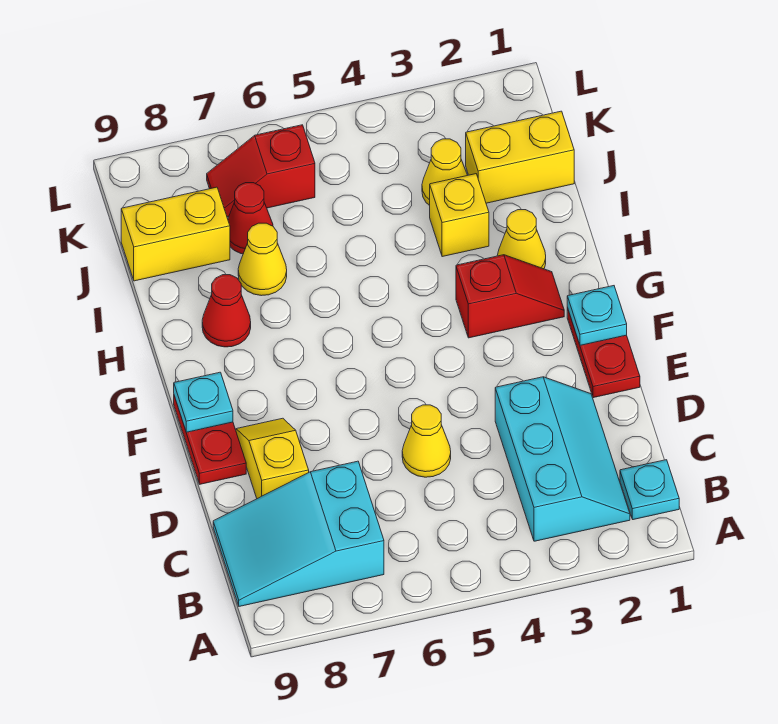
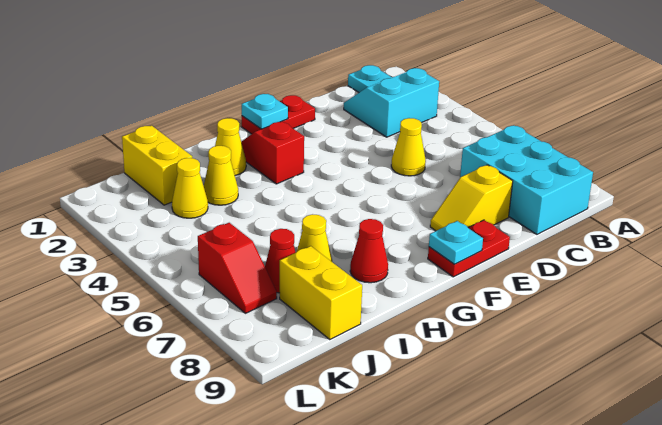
cyan slope B2:D3 level 1 top 3 -> cyan slope B2:C3 level 1 top 3
cyan slope B7:C9 level 1 top 7 -> cyan brick B7:C9 level 1
yellow brick I3 level 1 -> yellow cone I3 level 1

